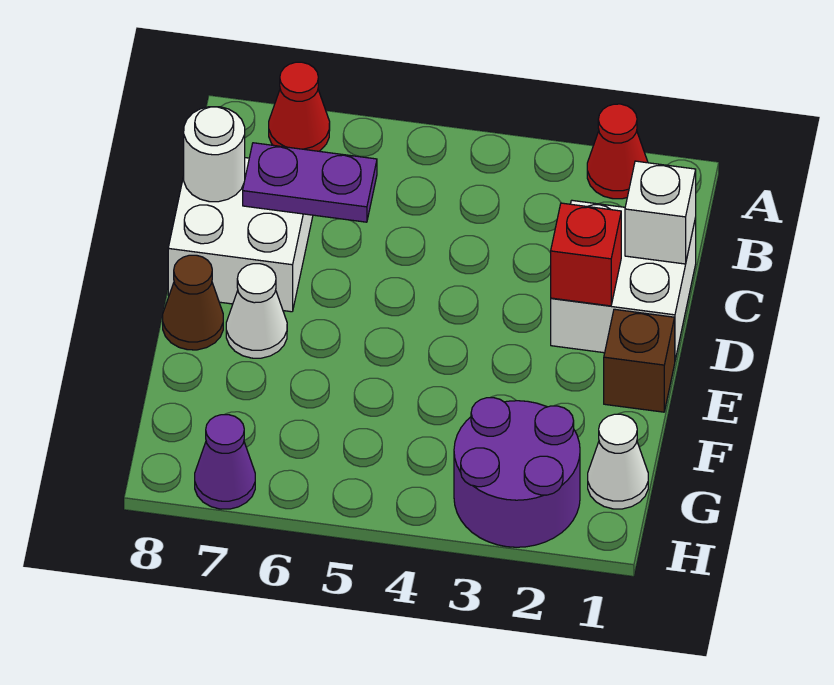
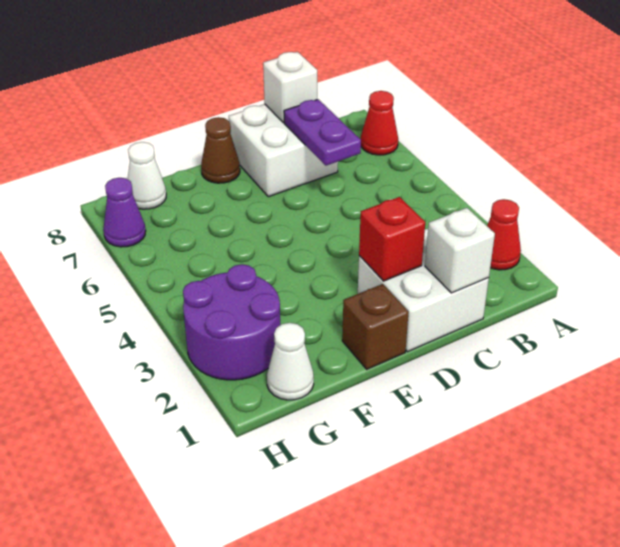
white round brick C8 level 2 -> white brick C8 level 2
white cone E7 level 1 -> white cone G8 level 1

